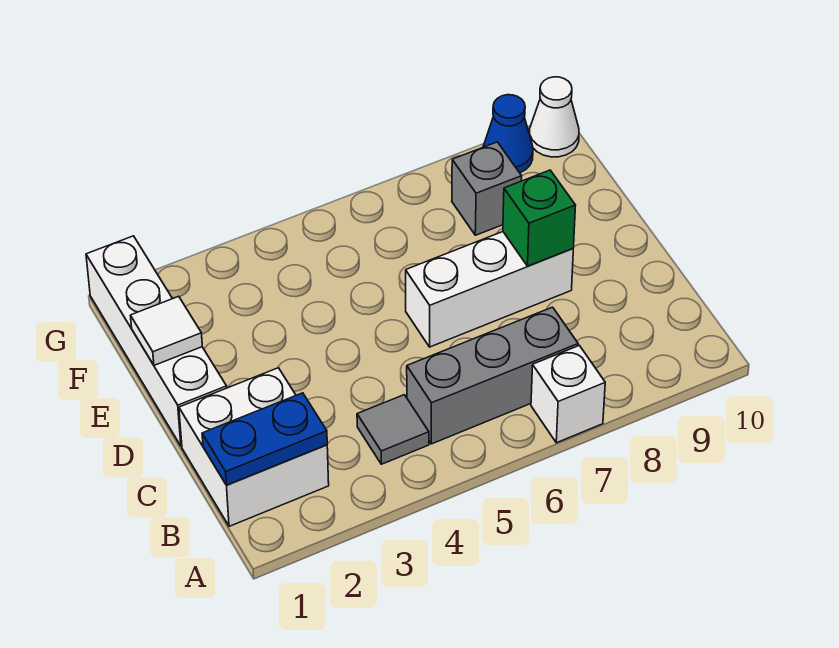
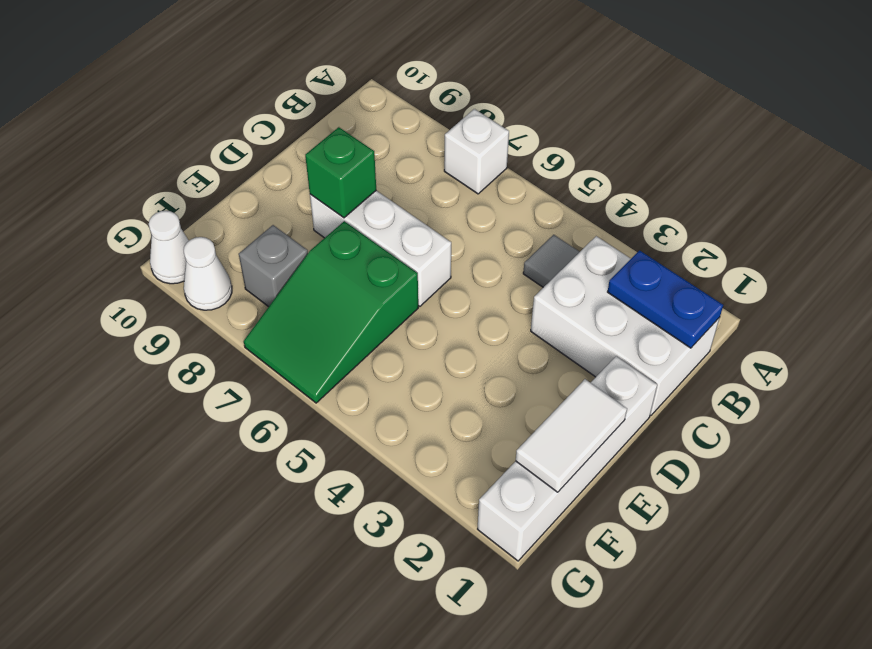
white brick B1:C2 level 1 -> white brick B1:C3 level 1
grey brick B5:B7 level 1 -> none
white tile E1 level 2 -> white tile E1:F1 level 2
none -> green slope E6:G7 level 1 top E
blue cone G9 level 1 -> white cone G9 level 1

